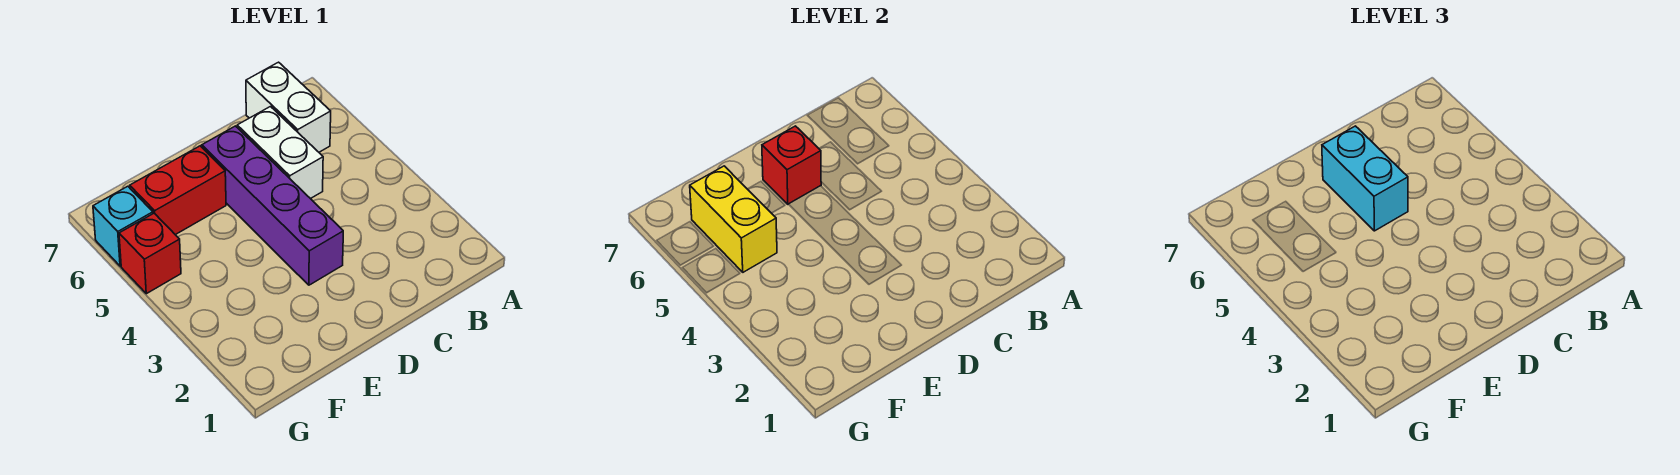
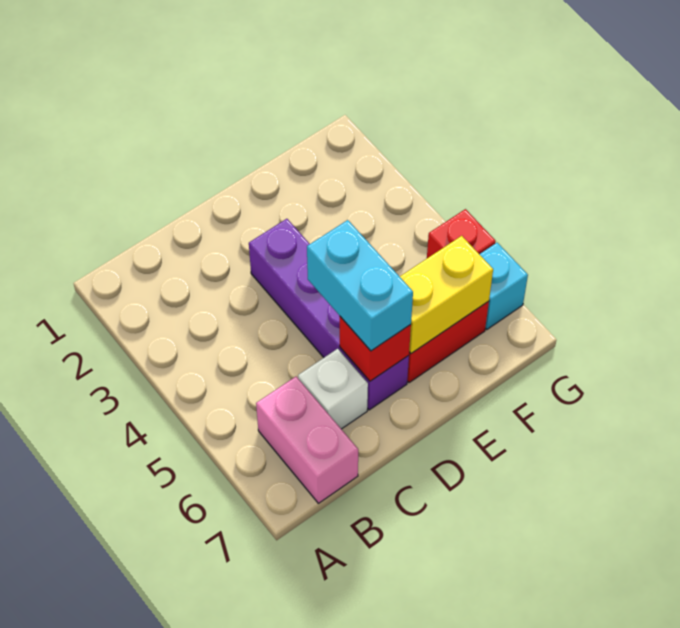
white brick B6:B7 level 1 -> pink brick B6:B7 level 1
white brick C5:C6 level 1 -> white brick C6 level 1
yellow brick F5:F6 level 2 -> yellow brick E6:F6 level 2

